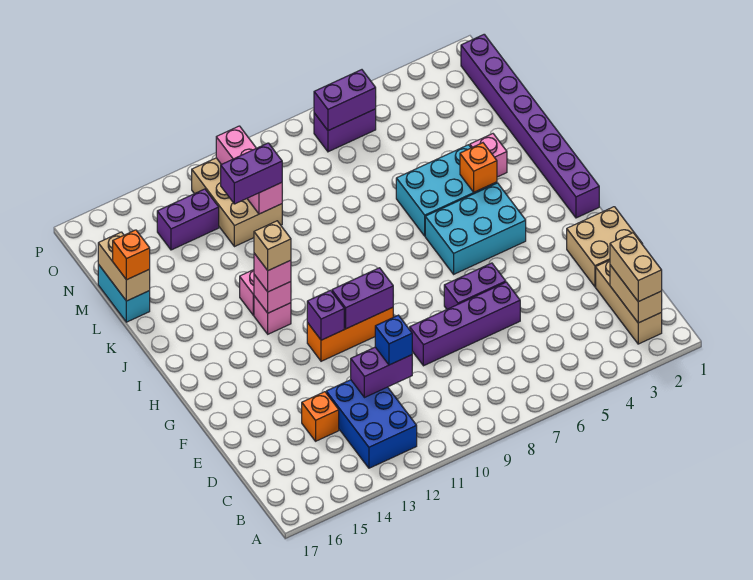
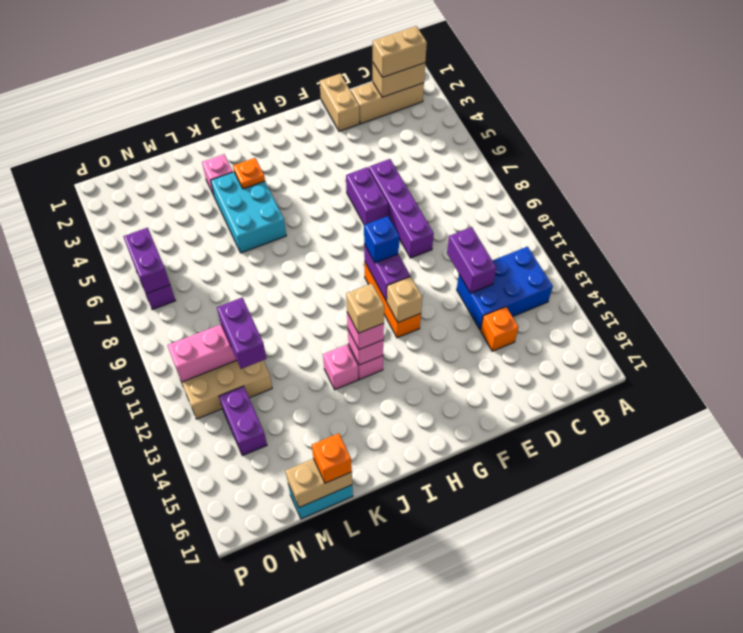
blue brick D11 level 3 -> blue brick G10 level 3
tan brick E1:F2 level 1 -> tan brick E1:E2 level 1
purple brick G12 level 2 -> tan brick G12 level 2
purple brick H1:O1 level 1 -> none
cyan brick H4:I6 level 1 -> none
orange brick J4 level 2 -> orange plate J4 level 2

